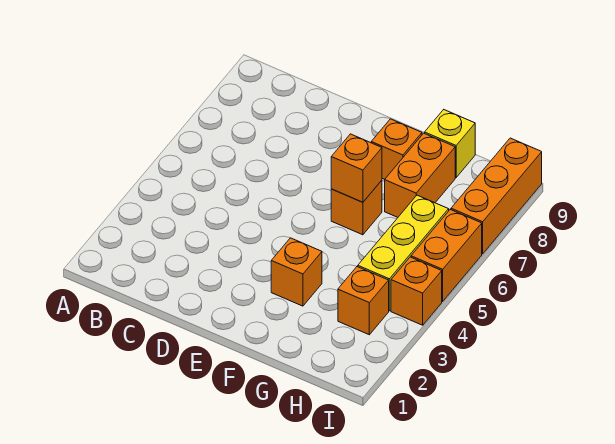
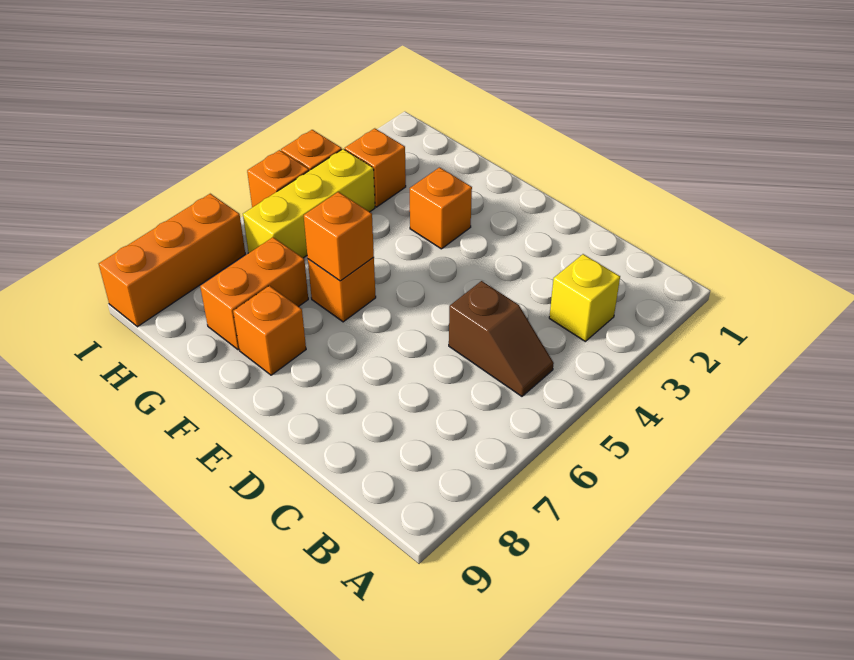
none -> brown slope B5:C5 level 1 top C
yellow brick G9 level 1 -> yellow brick B3 level 1
orange brick I5:I6 level 1 -> orange brick I5 level 1

